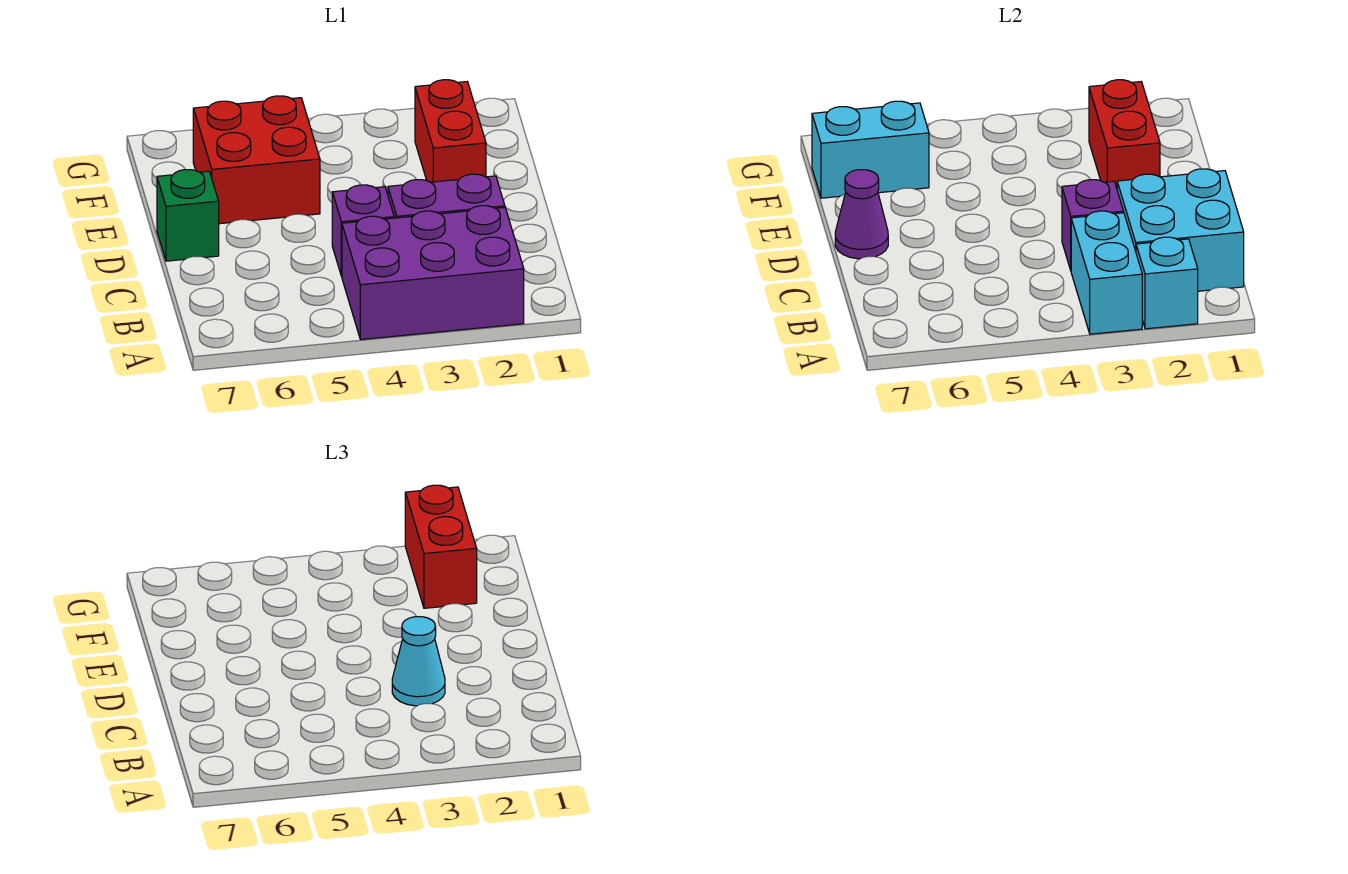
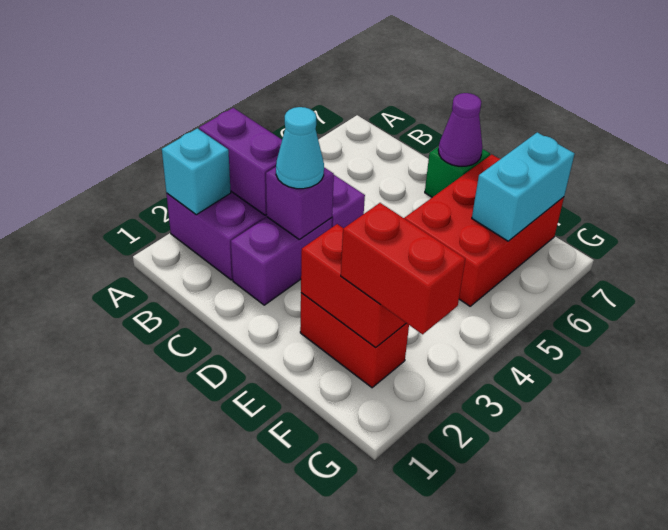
cyan brick A3:B3 level 2 -> purple brick A3:B3 level 2
cyan brick B1:C2 level 2 -> none
red brick E5:F6 level 1 -> red brick E5:F7 level 1

